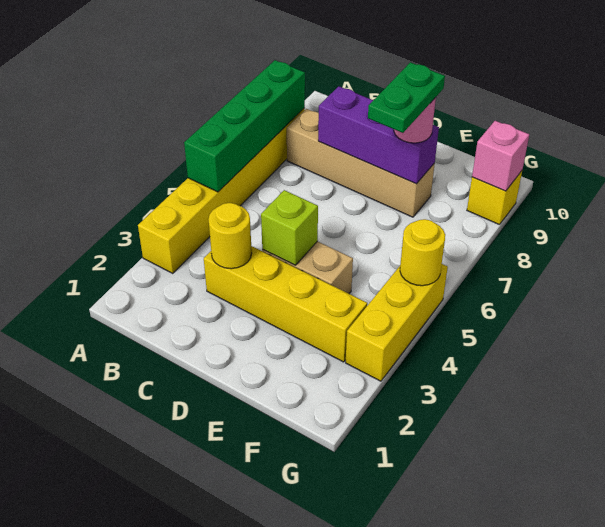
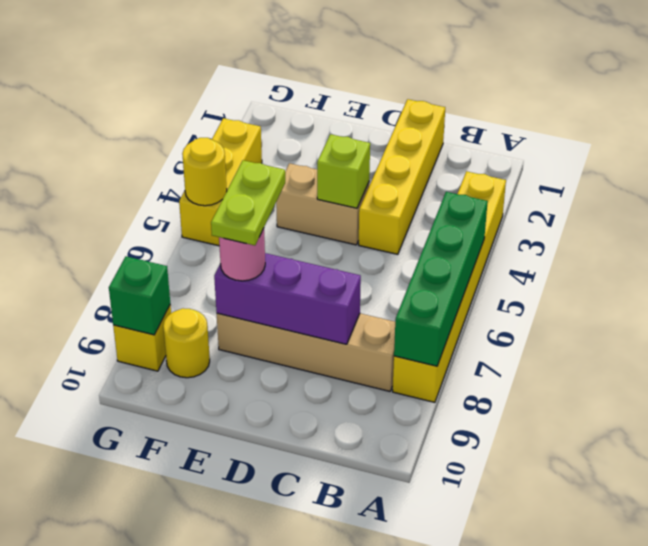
yellow brick C3:F3 level 1 -> yellow brick C1:C4 level 1
yellow round brick C3 level 2 -> yellow round brick F9 level 1
green plate E7:E8 level 4 -> lime plate E7:E8 level 4
pink brick G9 level 2 -> green brick G9 level 2

